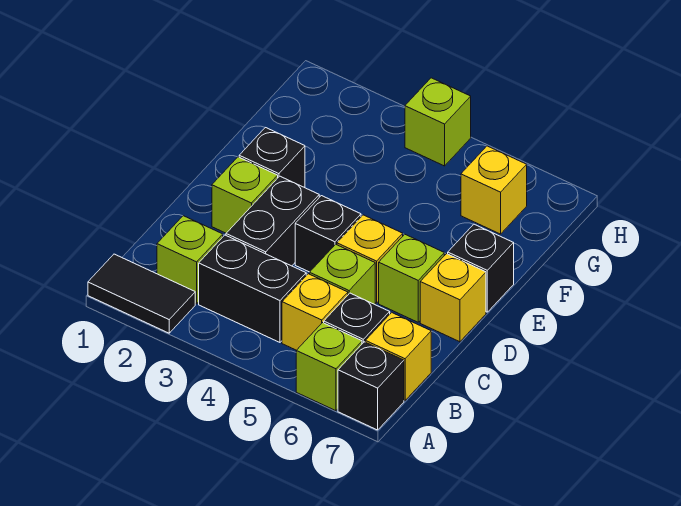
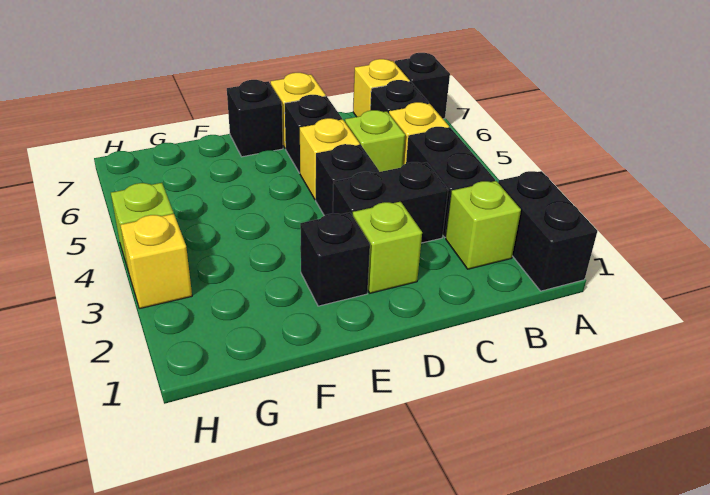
black tile A1:A2 level 1 -> black brick A1:A2 level 1
lime brick A6 level 1 -> none
lime brick D6 level 1 -> black brick D6 level 1
yellow brick G6 level 1 -> yellow brick H3 level 1

